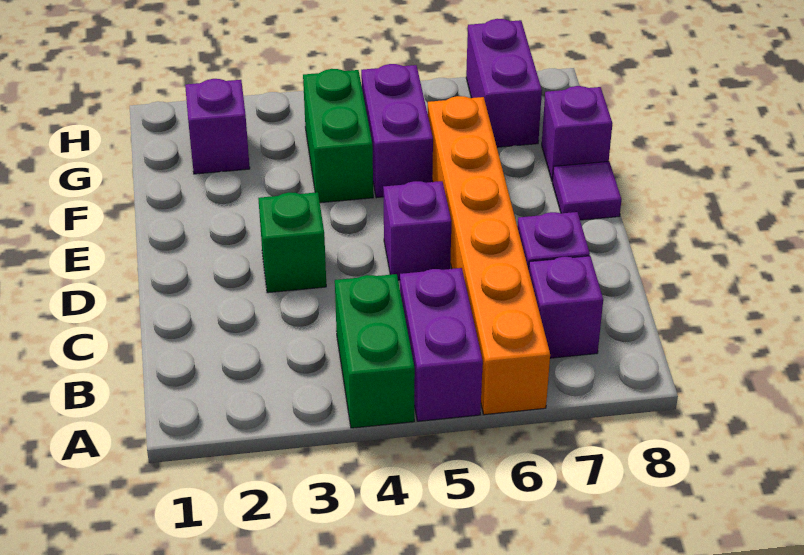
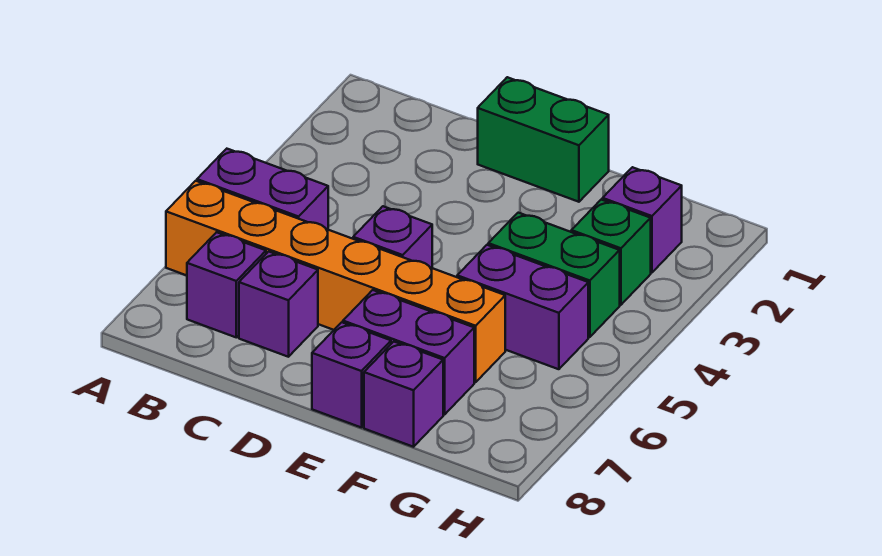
green brick A4:B4 level 1 -> green brick D1:E1 level 1
green brick D3 level 1 -> green brick G3 level 1
purple tile E8 level 1 -> purple brick E8 level 1
purple brick G7:H7 level 1 -> purple brick E7:F7 level 1

